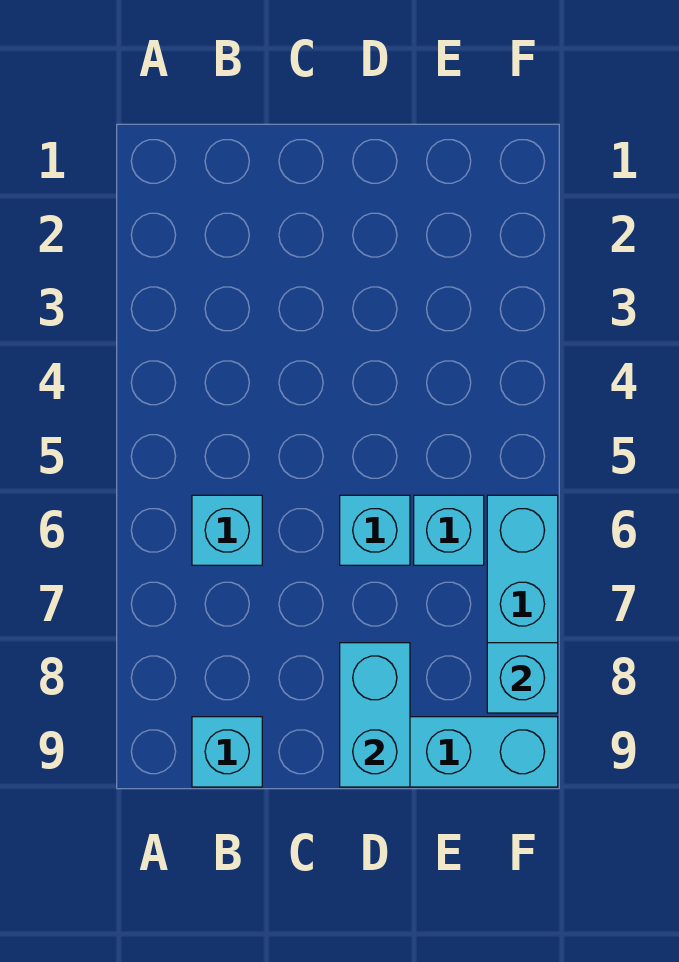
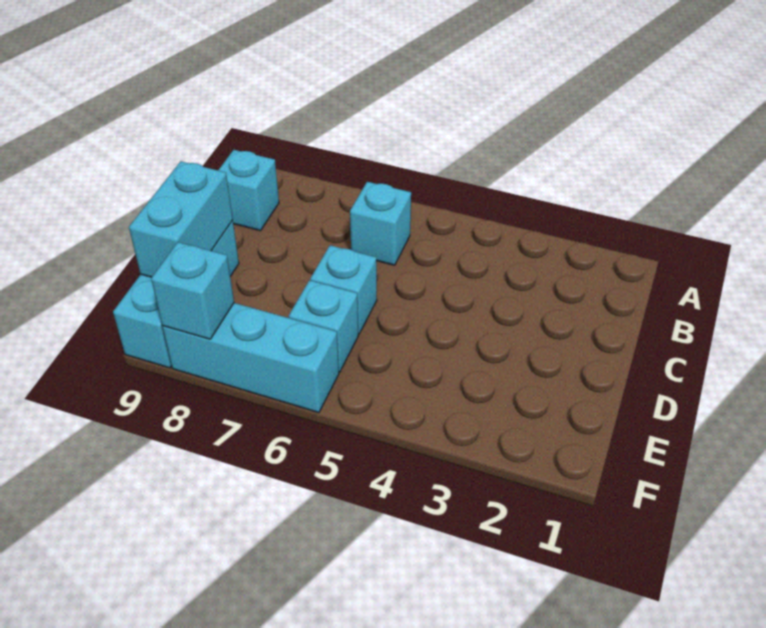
cyan brick D8:D9 level 2 -> cyan brick D9:E9 level 2

